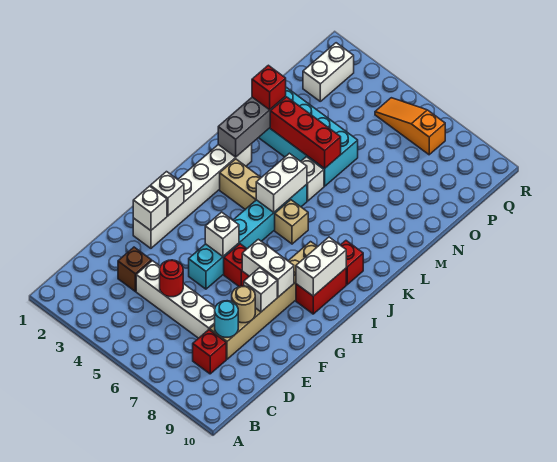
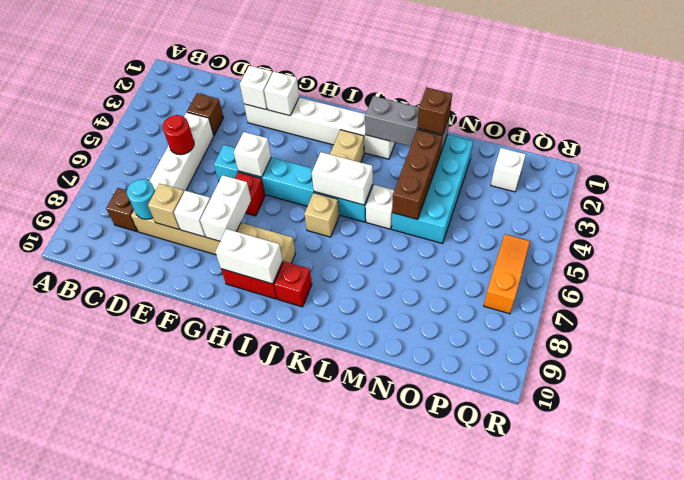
red brick C8 level 1 -> brown brick C8 level 1
tan round brick E8 level 2 -> tan brick E8 level 2
red brick M2 level 3 -> brown brick M2 level 3
red brick M3:M5 level 2 -> brown brick M3:M5 level 2
white brick P2:Q2 level 1 -> white brick P2 level 1

